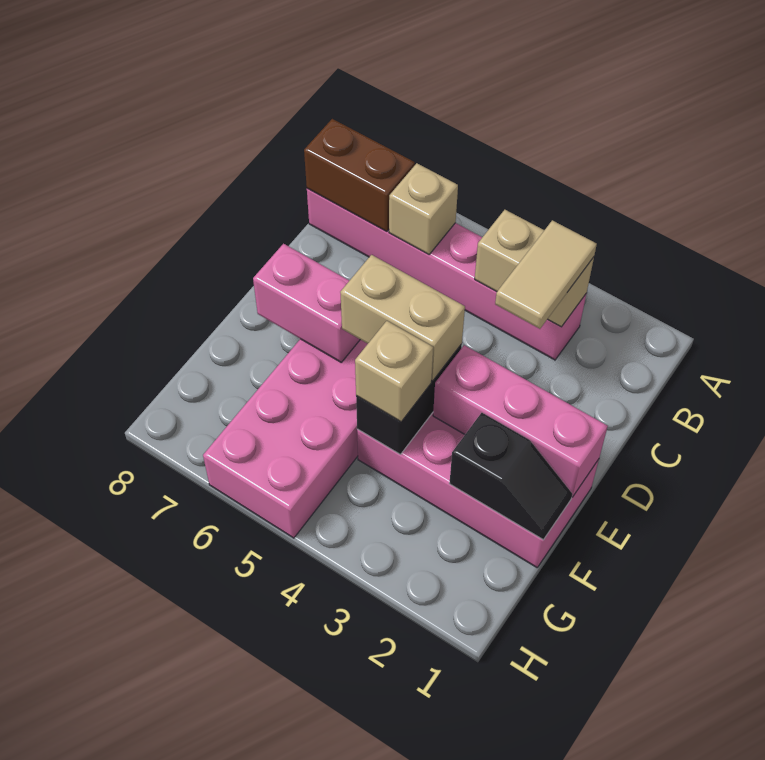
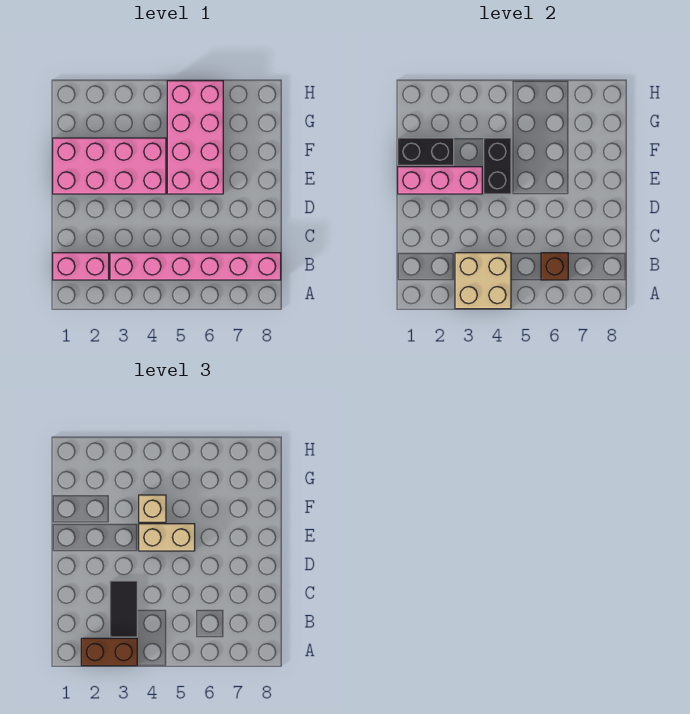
tan brick B3:B4 level 2 -> tan brick A3:B4 level 2
tan tile B3:C3 level 3 -> black tile B3:C3 level 3
tan brick B6 level 2 -> brown brick B6 level 2
brown brick B7:B8 level 2 -> brown brick A2:A3 level 3
pink brick E6:E7 level 2 -> pink brick B1:B2 level 1
black slope F1:F2 level 2 top 2 -> black brick F1:F2 level 2

